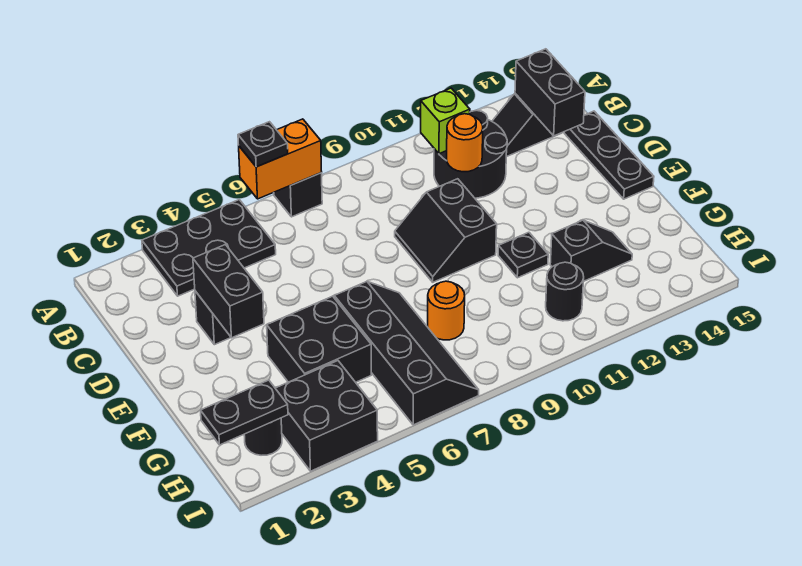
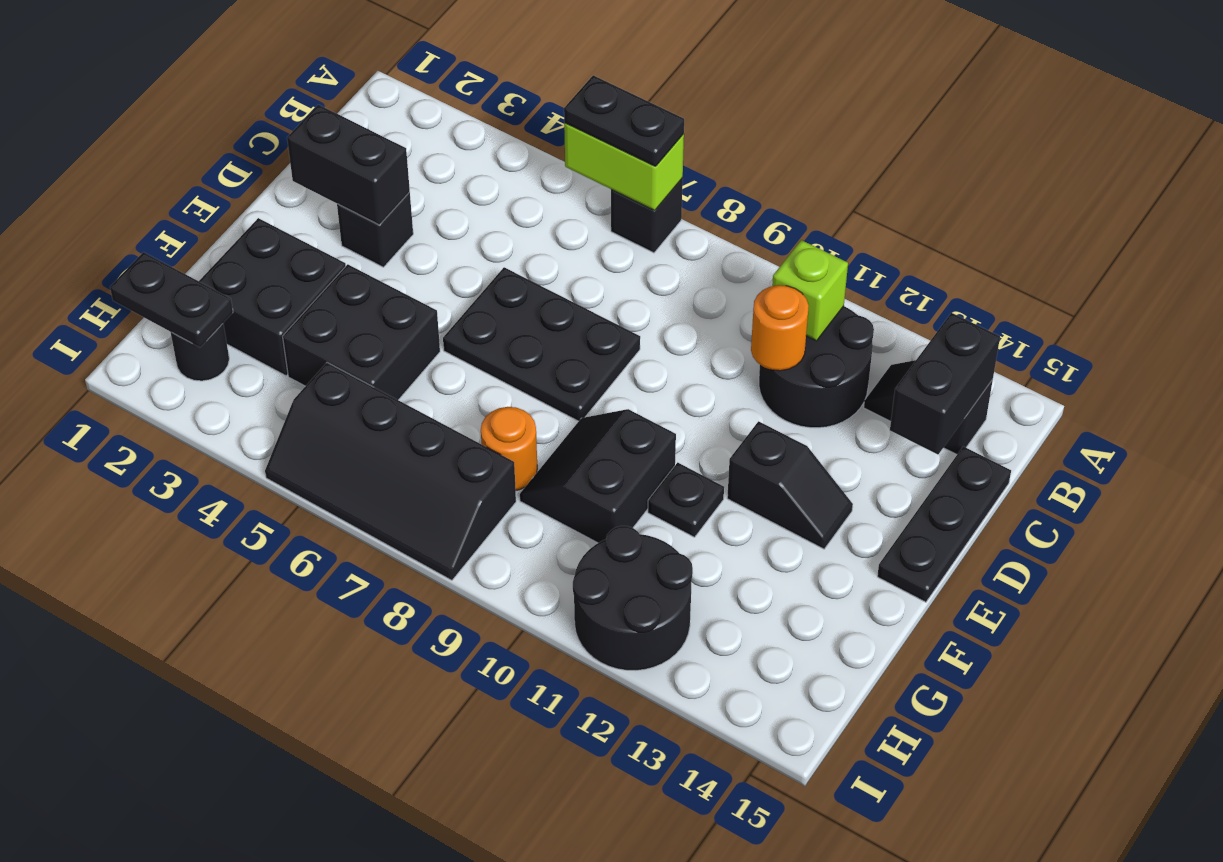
black plate A3:B5 level 1 -> black plate D6:E8 level 1
orange brick A6:A7 level 2 -> lime brick A6:A7 level 2
black plate A6 level 3 -> black plate A6:A7 level 3
black brick D3:E3 level 2 -> black brick D2:D3 level 2
black slope D9:E10 level 1 top 10 -> black slope F9:G10 level 1 top 10
black slope F6:I7 level 1 top 6 -> black slope H5:I8 level 1 top H
black slope G12:G13 level 1 top 12 -> black slope E12:E13 level 1 top 12
black brick H3:I4 level 1 -> black brick F2:G3 level 1
black round brick H11 level 1 -> black round brick H11:I12 level 1

